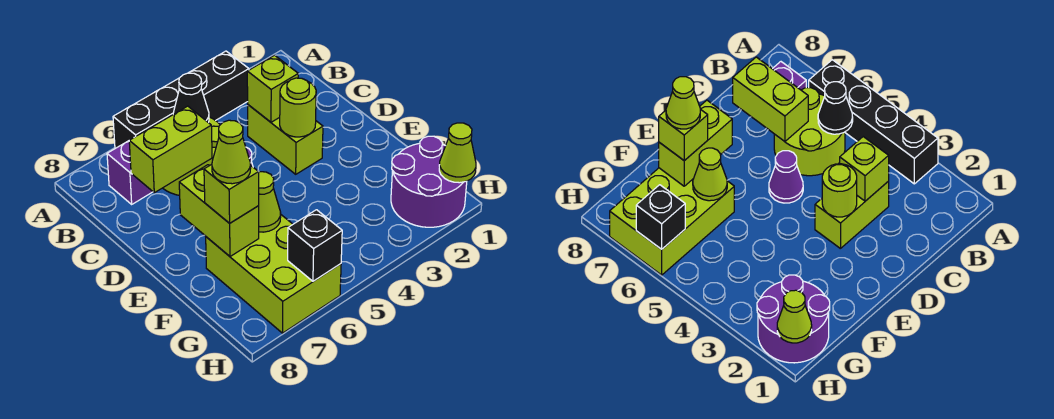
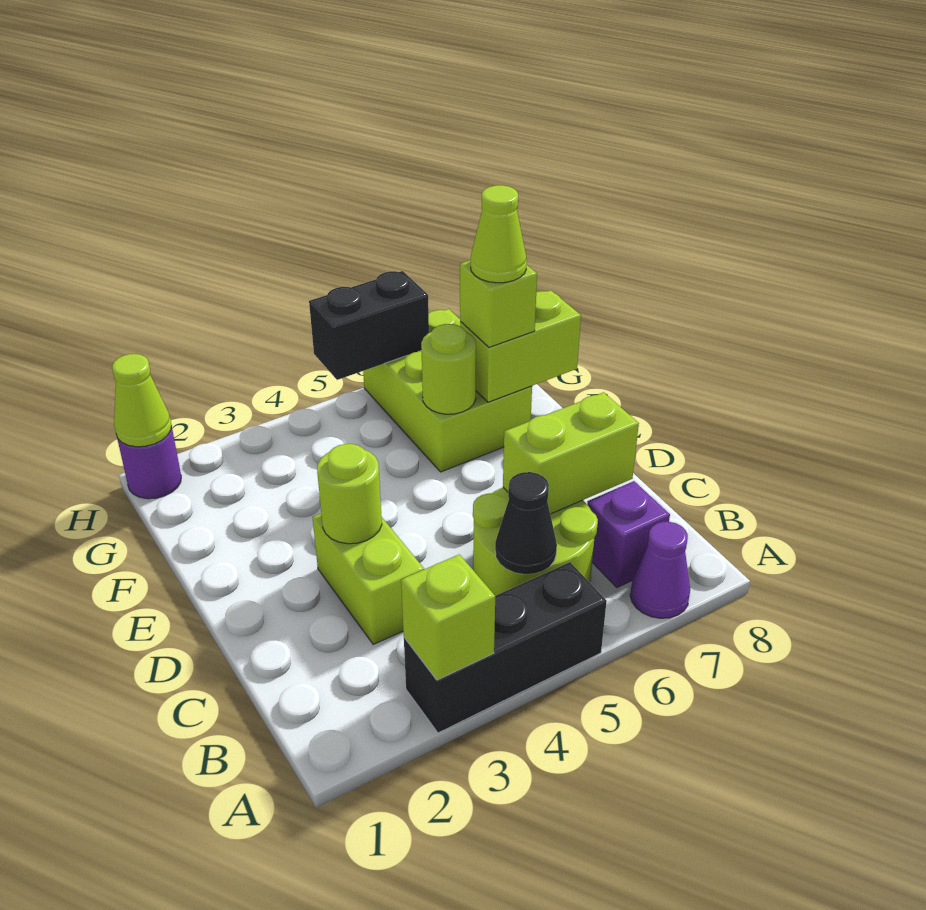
black brick A3:A6 level 1 -> black brick A3:A5 level 1
lime brick C3 level 2 -> lime brick A3 level 2
purple cone D5 level 1 -> purple cone A7 level 1
lime brick E7:F7 level 2 -> lime brick F7:F8 level 2
lime cone F6 level 2 -> lime round brick F6 level 2
purple round brick G1:H2 level 1 -> purple round brick H1 level 1
black brick H6 level 2 -> black brick H5:H6 level 2

